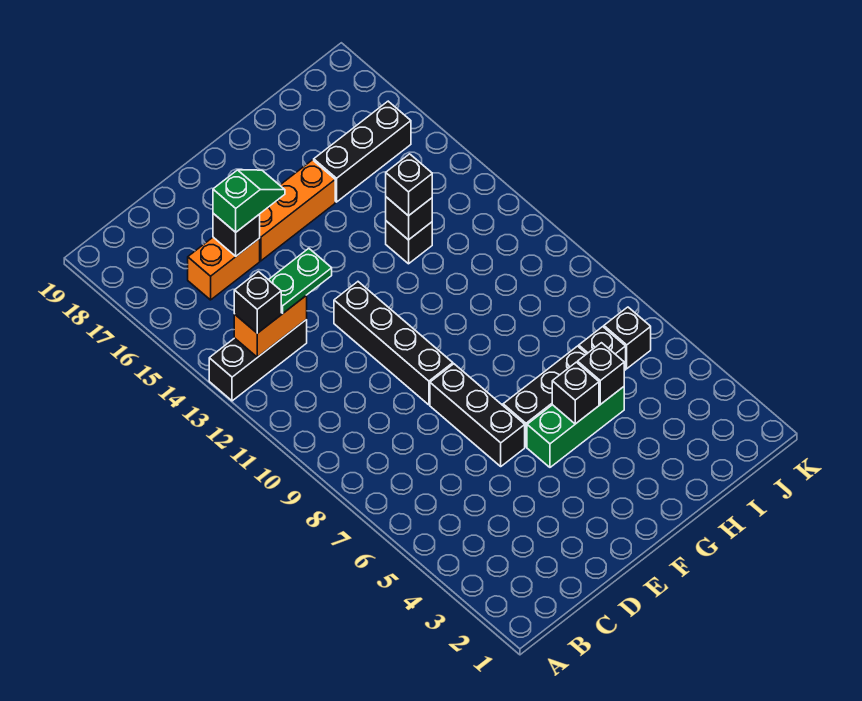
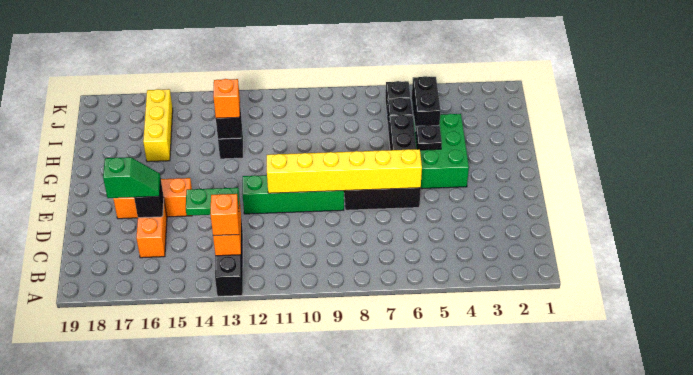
black brick B13 level 3 -> orange brick B13 level 3
green plate C13:D13 level 3 -> green plate C13:C14 level 3
green slope D16:E16 level 3 top D -> green slope D16:D17 level 3 top 17
none -> yellow brick E6:E11 level 2
black brick E9:E12 level 1 -> green brick E9:E12 level 1
orange brick E16:G16 level 1 -> orange brick E15:E17 level 1
green brick F5:H5 level 1 -> green brick F4:H5 level 1
black brick G5 level 2 -> black plate G5 level 2
black brick H5 level 2 -> black brick H5:I5 level 2
black brick H13 level 3 -> orange brick H13 level 3
black brick H16:J16 level 1 -> yellow brick H16:J16 level 1

